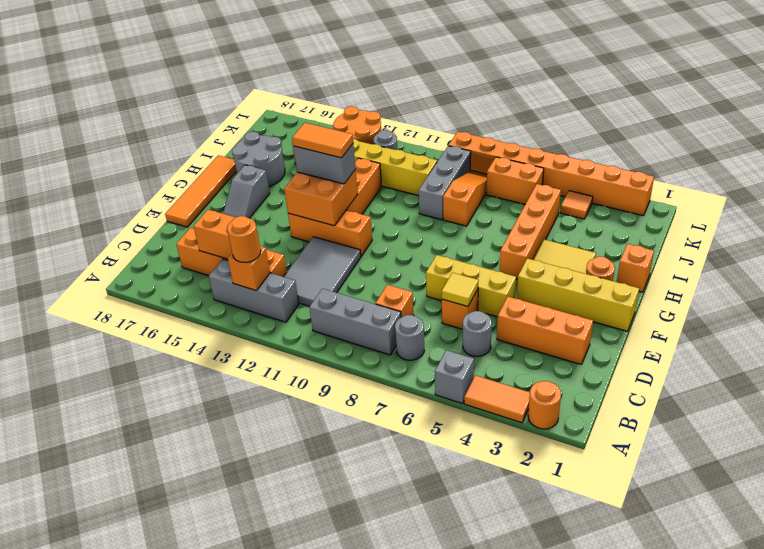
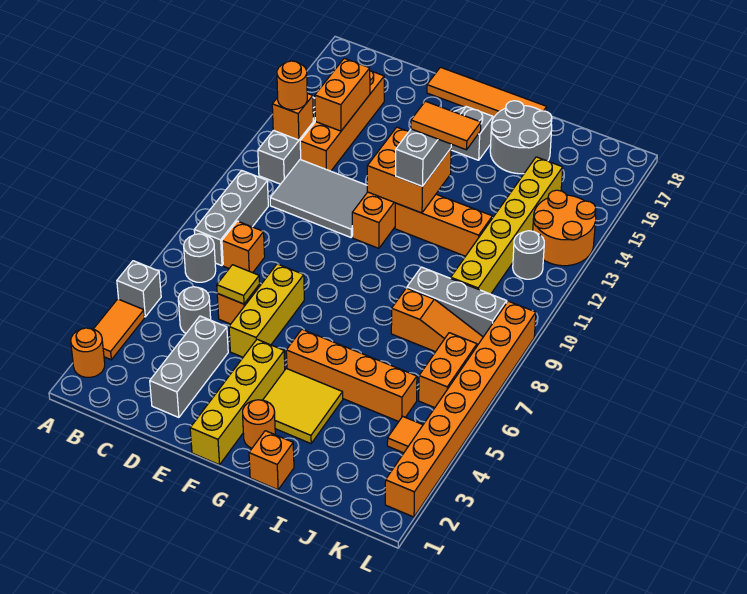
orange brick D2:D4 level 1 -> grey brick D2:D4 level 1
orange tile G12:G13 level 4 -> orange tile G13:H13 level 4

